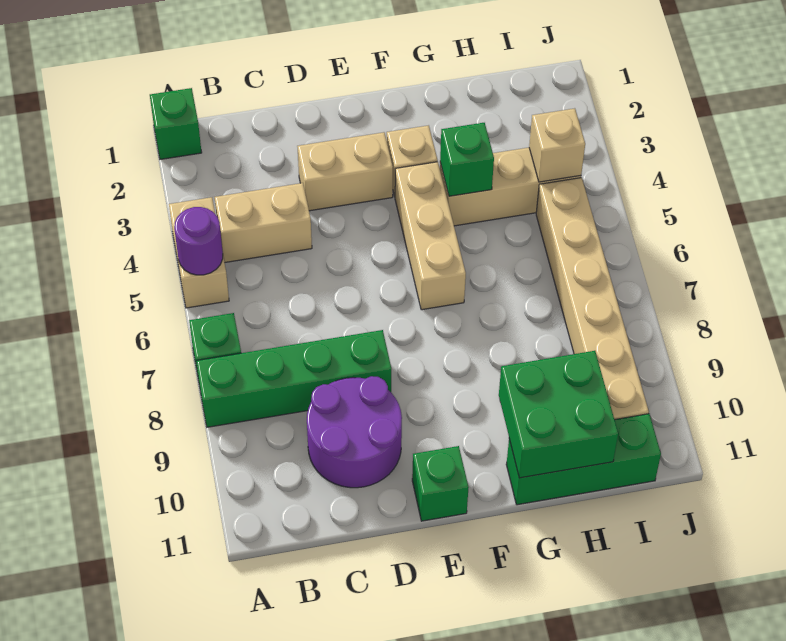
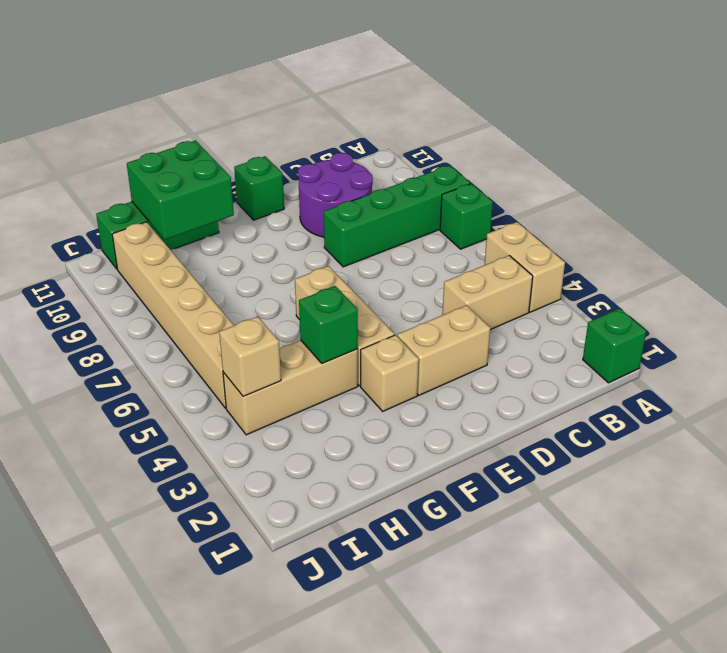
purple round brick A5 level 2 -> none

